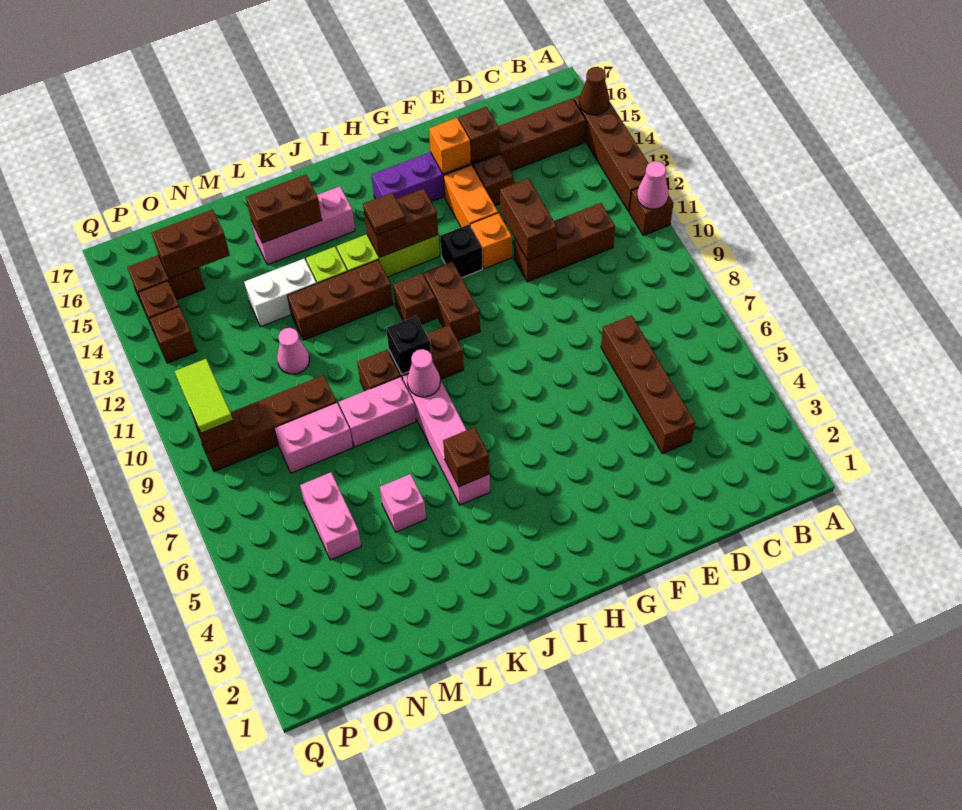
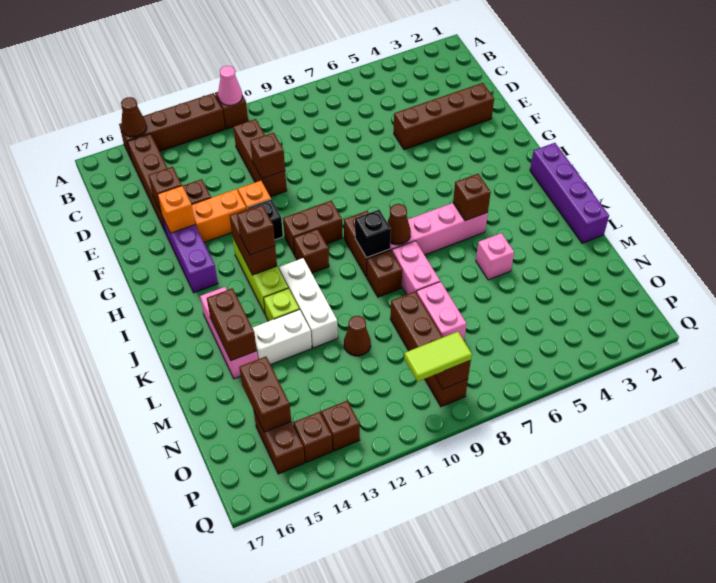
brown brick D4:D7 level 1 -> brown brick E2:E5 level 1
brown brick E11:E12 level 2 -> brown brick E11 level 2
none -> purple brick I1:L1 level 1
brown tile I13 level 3 -> brown brick I13 level 3
pink cone J8 level 2 -> brown cone J8 level 2
brown brick J12:L12 level 1 -> white brick J12:L12 level 1
white brick L13:M13 level 1 -> white brick L13:L14 level 1
pink cone M11 level 1 -> brown cone M11 level 1
pink brick N5:N6 level 1 -> none

